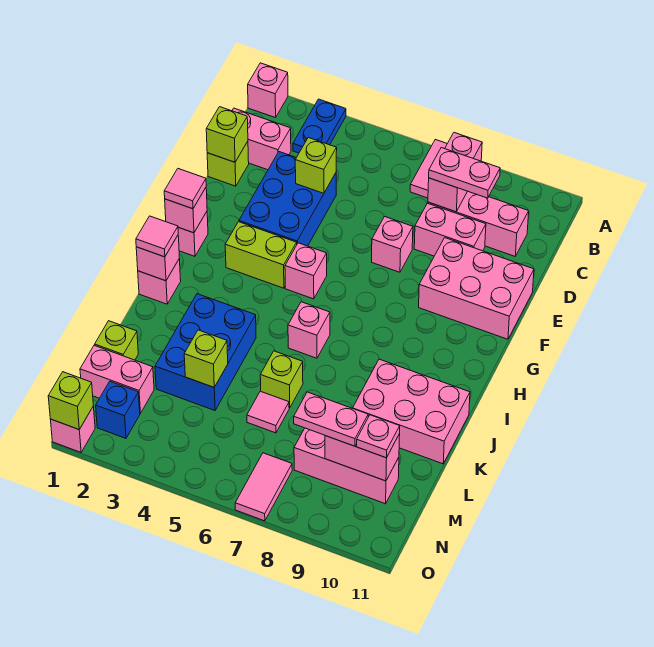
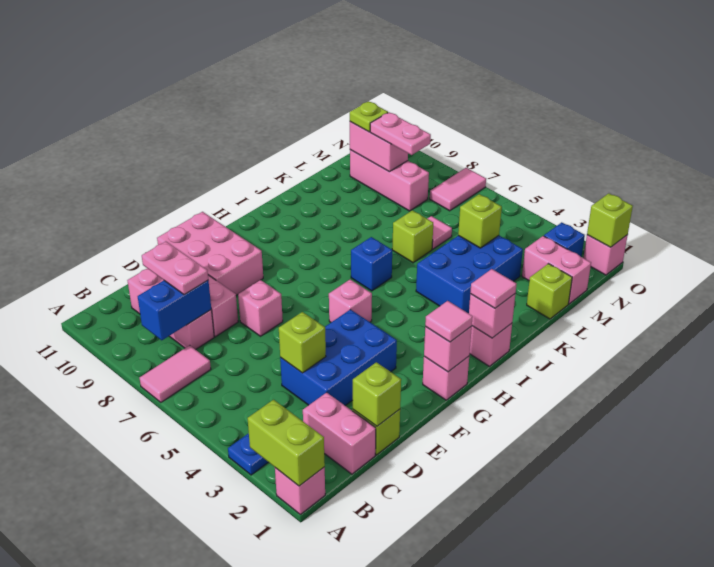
pink brick B8:C8 level 2 -> blue brick B8:C8 level 2
lime brick G3:G4 level 1 -> lime brick A1:A2 level 2
pink brick I6 level 1 -> blue brick I6 level 1
pink brick J9:K11 level 1 -> none
pink plate M10 level 3 -> lime plate M10 level 3

